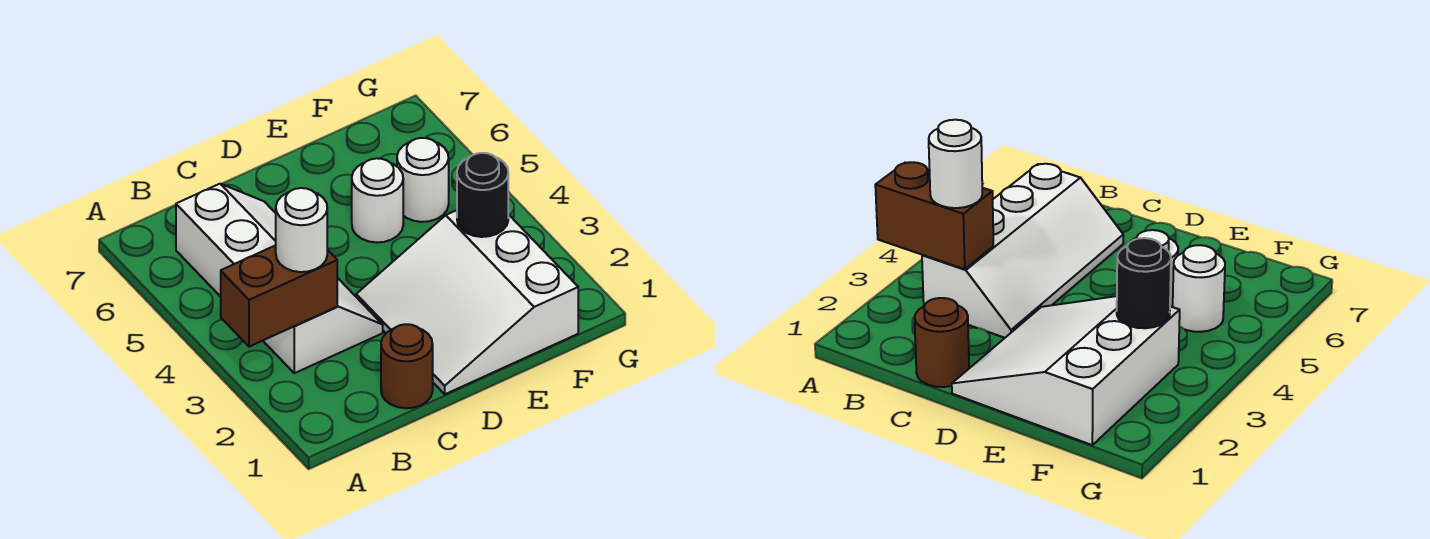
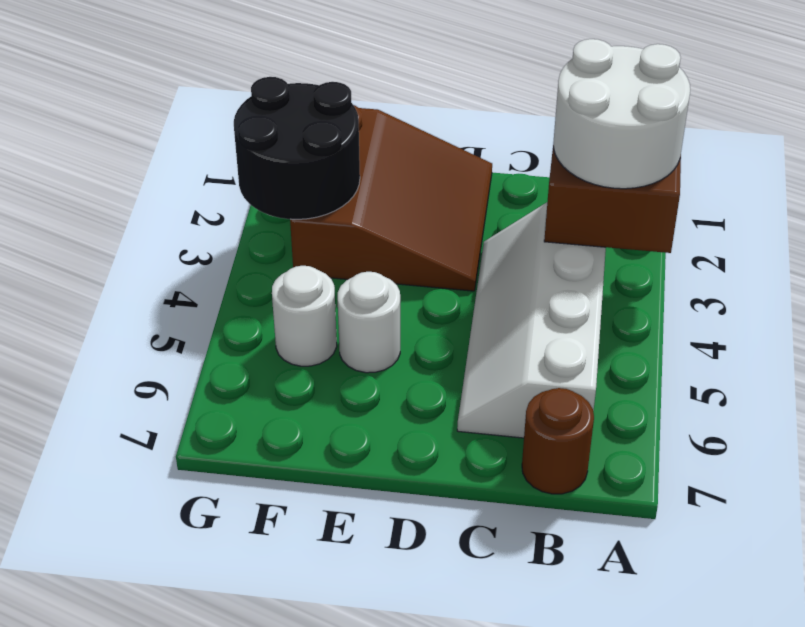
white round brick B3 level 3 -> white round brick A2:B3 level 3
brown round brick C1 level 1 -> brown round brick B7 level 1
white slope D1:F3 level 1 top F -> brown slope D1:F3 level 1 top F
black round brick F3 level 2 -> black round brick F2:G3 level 2

